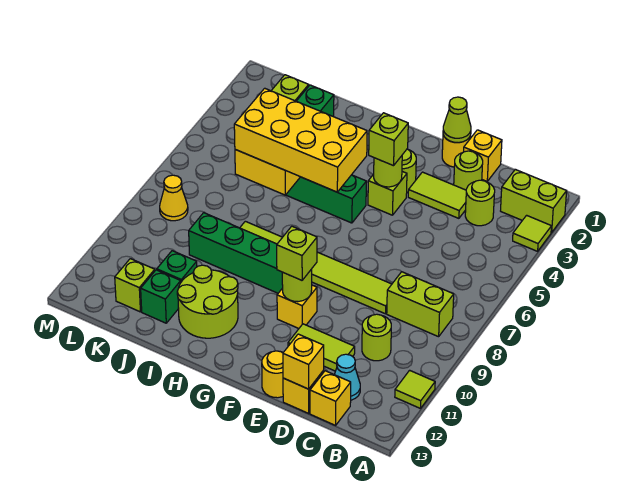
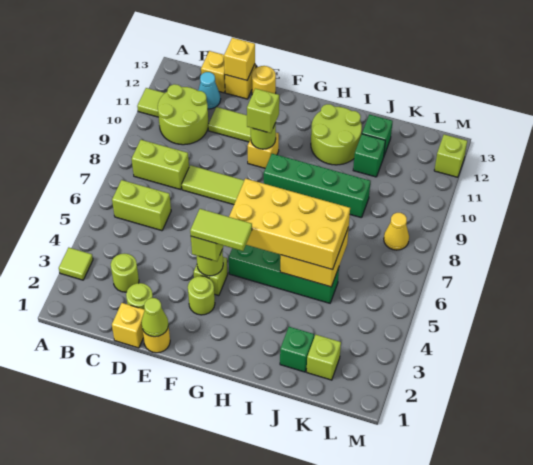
lime brick A2:B2 level 1 -> lime brick B6:C6 level 1
lime round brick C10 level 1 -> lime round brick B10:C11 level 1
lime tile D3:E3 level 1 -> lime tile F4:G4 level 4
lime brick K12 level 1 -> lime brick M12 level 1

